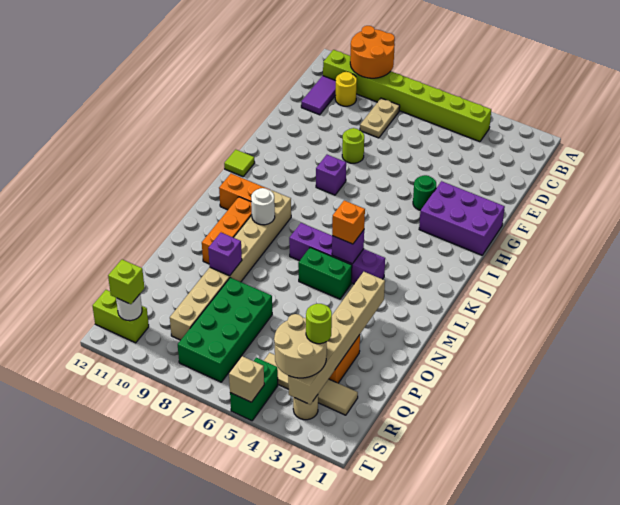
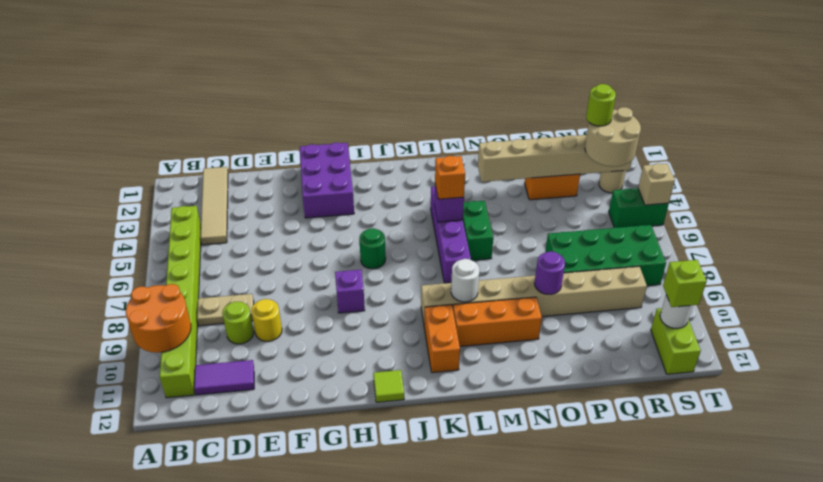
yellow round brick C10 level 1 -> yellow round brick E9 level 1
lime round brick F8 level 1 -> lime round brick D9 level 1
green round brick G4 level 1 -> green round brick I6 level 1
purple brick O9 level 2 -> purple round brick O9 level 2
tan tile R2:R5 level 1 -> tan tile C1:C4 level 1

